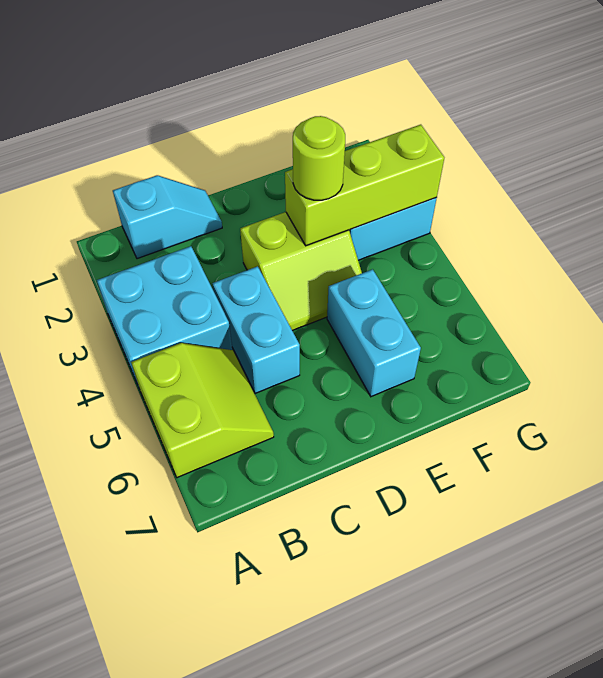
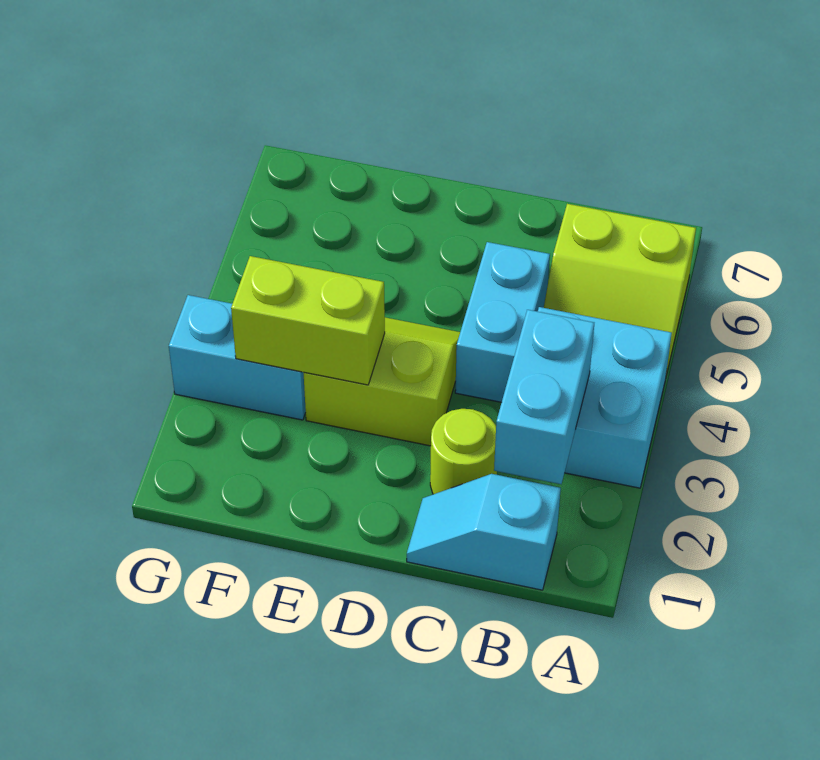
lime slope A5:B6 level 1 top A -> lime slope A5:B6 level 1 top 6
lime brick E3:G3 level 2 -> lime brick E3:F3 level 2
lime round brick E3 level 3 -> lime round brick C2 level 1
cyan brick E5:E6 level 1 -> cyan brick B2:B3 level 2

